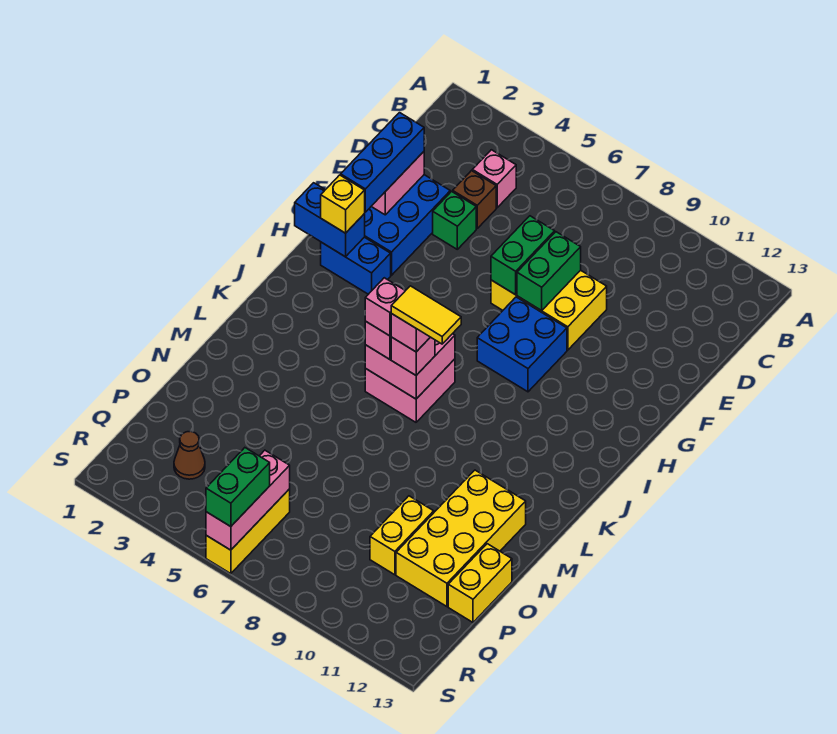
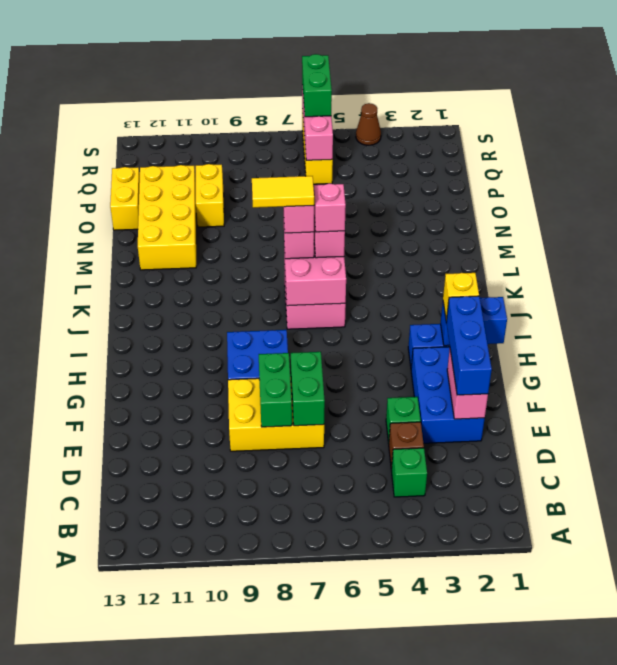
pink brick C4 level 1 -> green brick C4 level 1
brown cone Q3 level 1 -> brown cone S4 level 1

